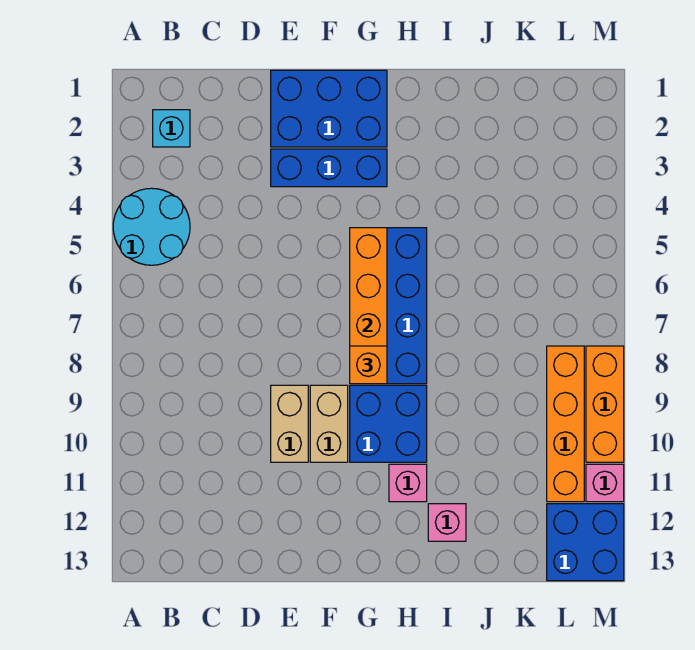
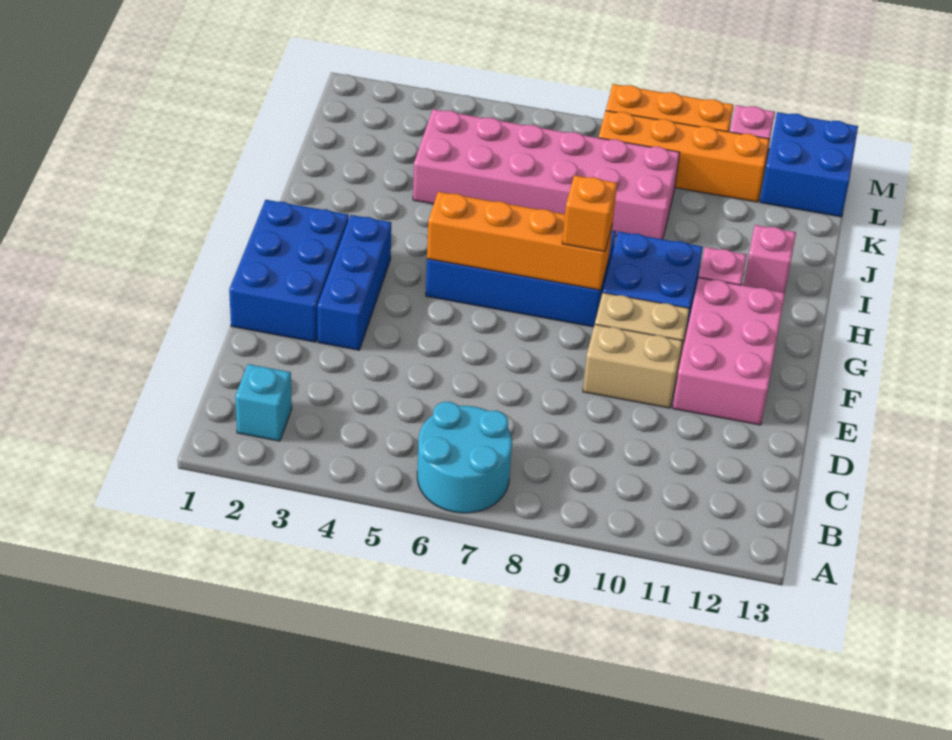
cyan round brick A4:B5 level 1 -> cyan round brick A6:B7 level 1
none -> pink brick E11:G12 level 1
none -> pink brick J4:K9 level 1

